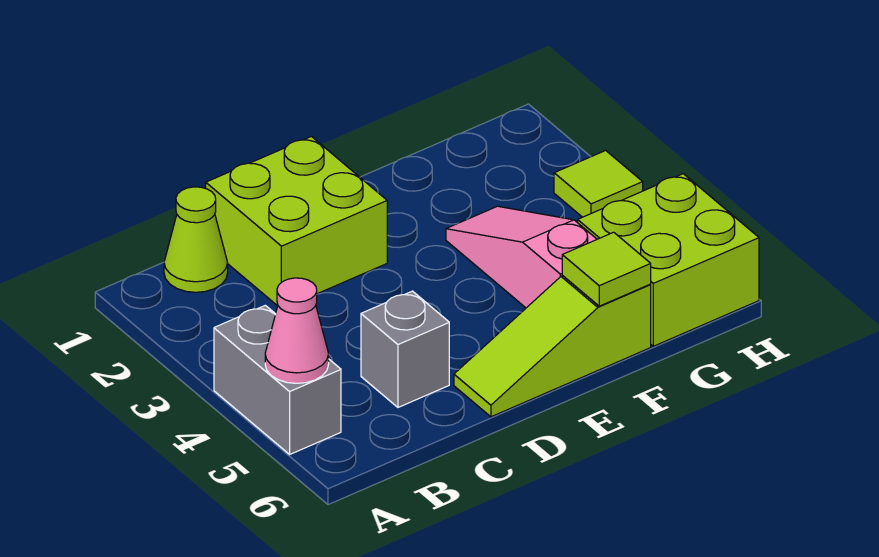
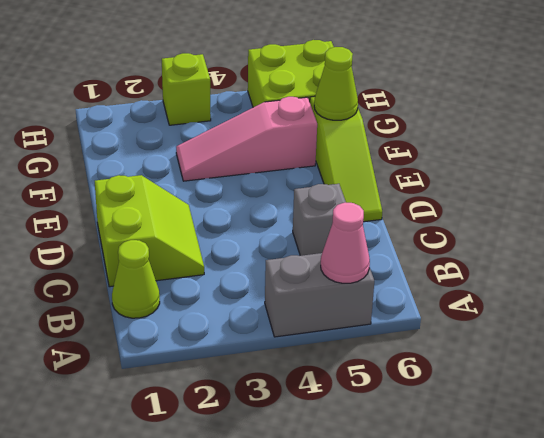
lime brick C1:D2 level 1 -> lime slope C1:D2 level 1 top 1
lime tile F6 level 2 -> lime cone F6 level 2
lime tile H3 level 1 -> lime brick H3 level 1

